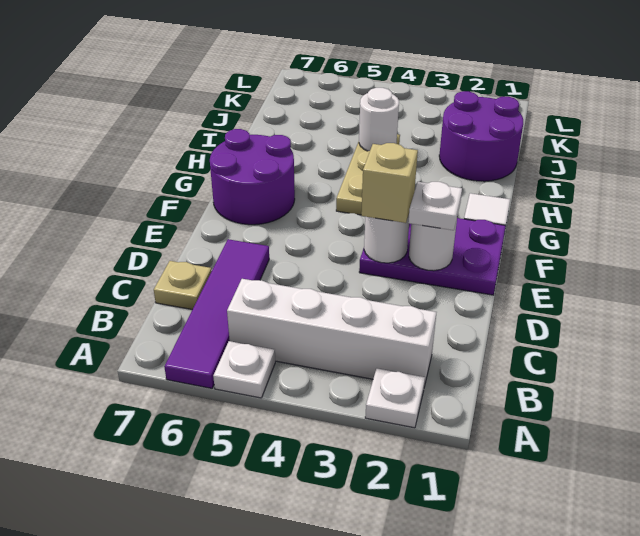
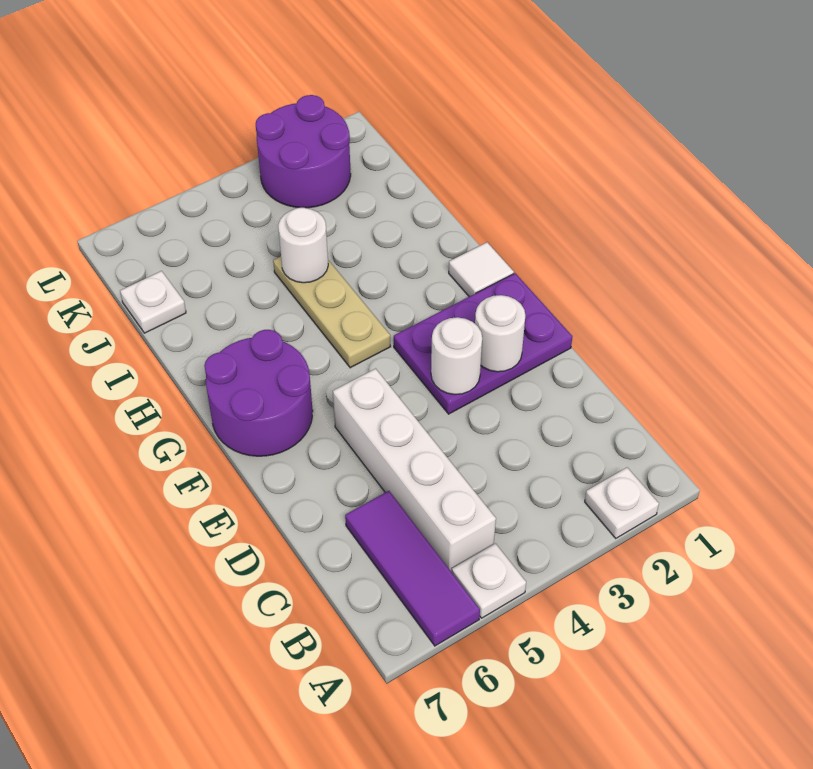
purple tile A6:D6 level 1 -> purple tile A6:C6 level 1
white brick B2:B5 level 1 -> white brick B5:E5 level 1
tan plate C7 level 1 -> none
white plate E2 level 3 -> white plate J7 level 1
tan brick E3 level 3 -> none
purple round brick I1:J2 level 1 -> purple round brick K2:L3 level 1

